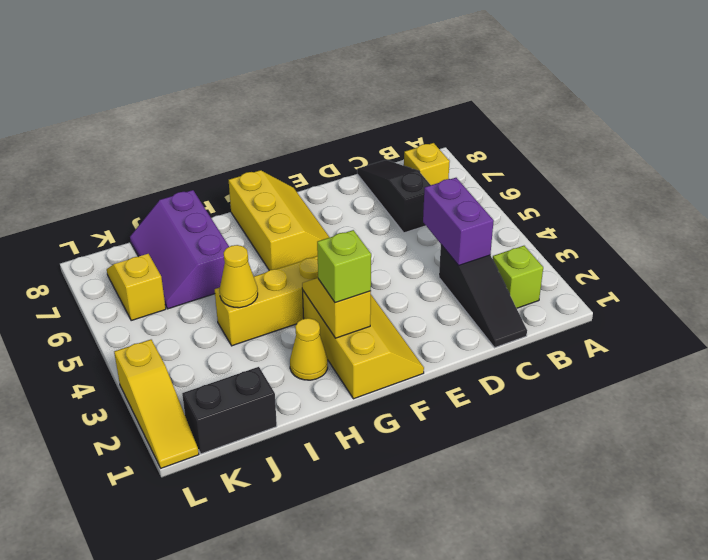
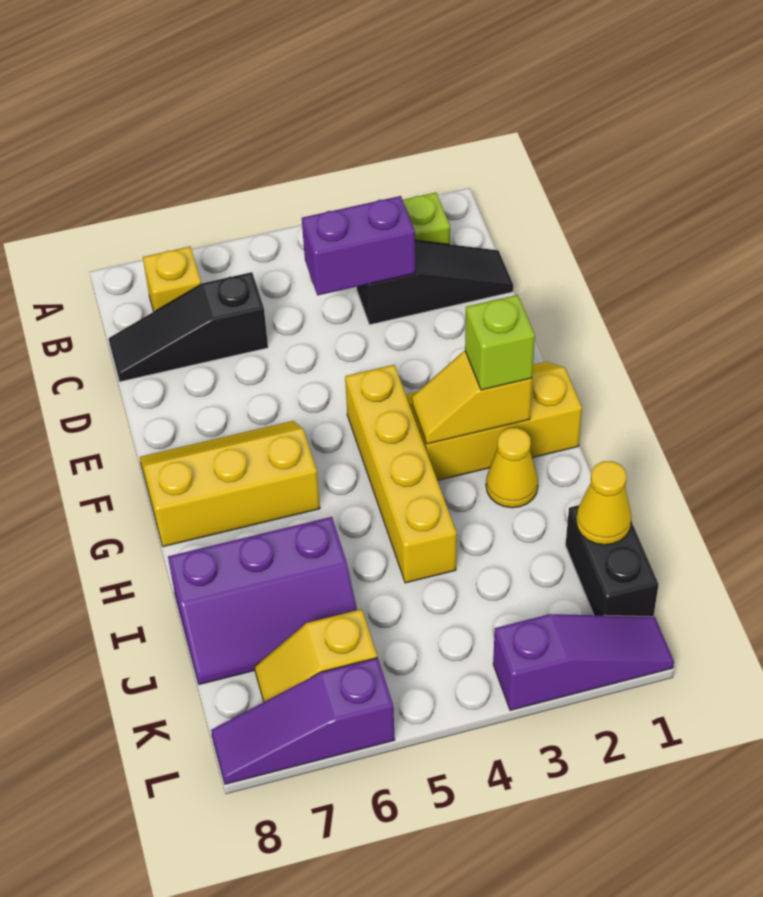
yellow cone I4 level 2 -> yellow cone J1 level 2
yellow slope L1:L3 level 1 top 3 -> purple slope L1:L3 level 1 top 3
none -> purple slope L6:L8 level 1 top 6

